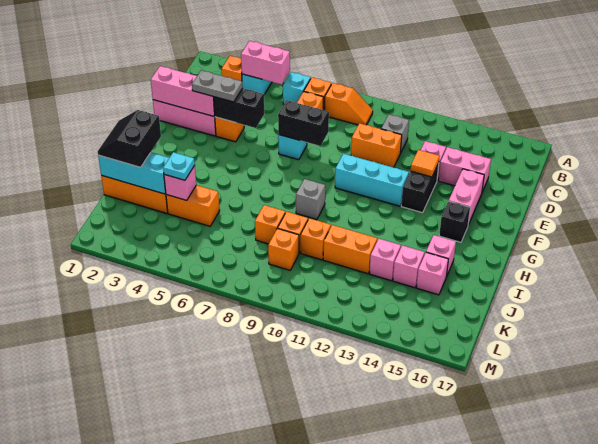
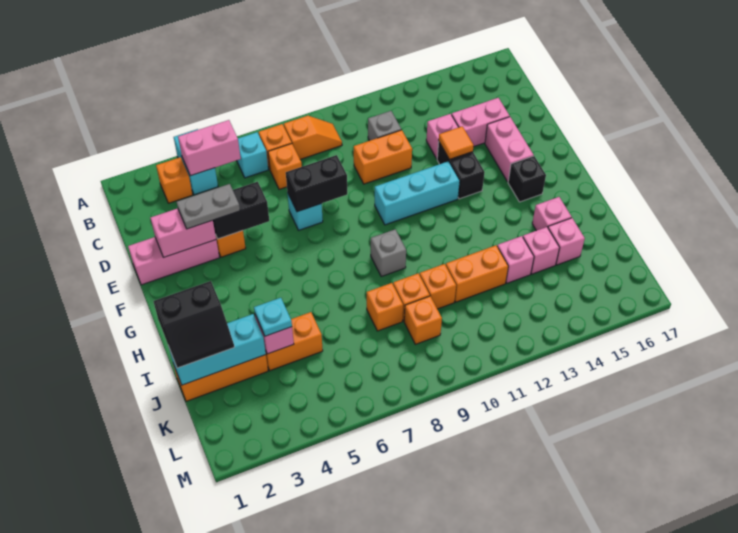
pink brick E1:E3 level 2 -> pink brick E2:E3 level 2
black slope I1:J2 level 3 top 2 -> black slope I1:J2 level 3 top I

